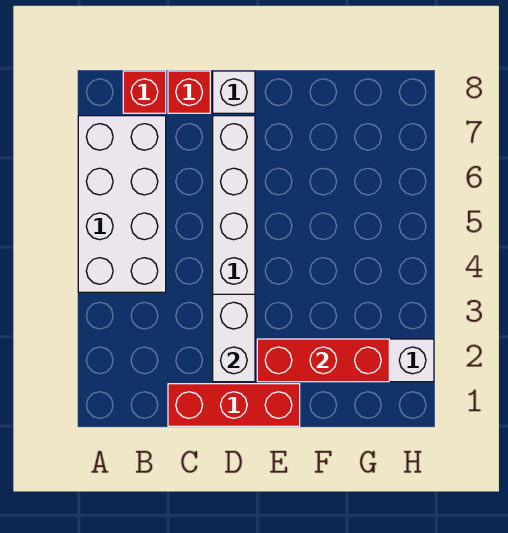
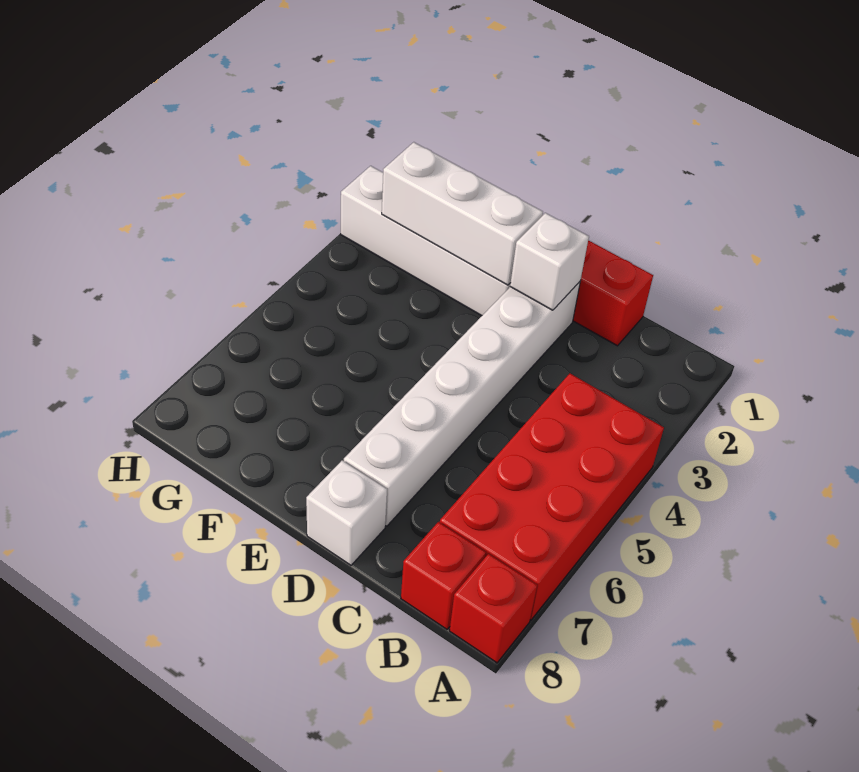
white brick A4:B7 level 1 -> red brick A4:B7 level 1
red brick C8 level 1 -> red brick A8 level 1
white brick D2:D3 level 2 -> white brick D2 level 2
red brick E2:G2 level 2 -> white brick E2:G2 level 2

